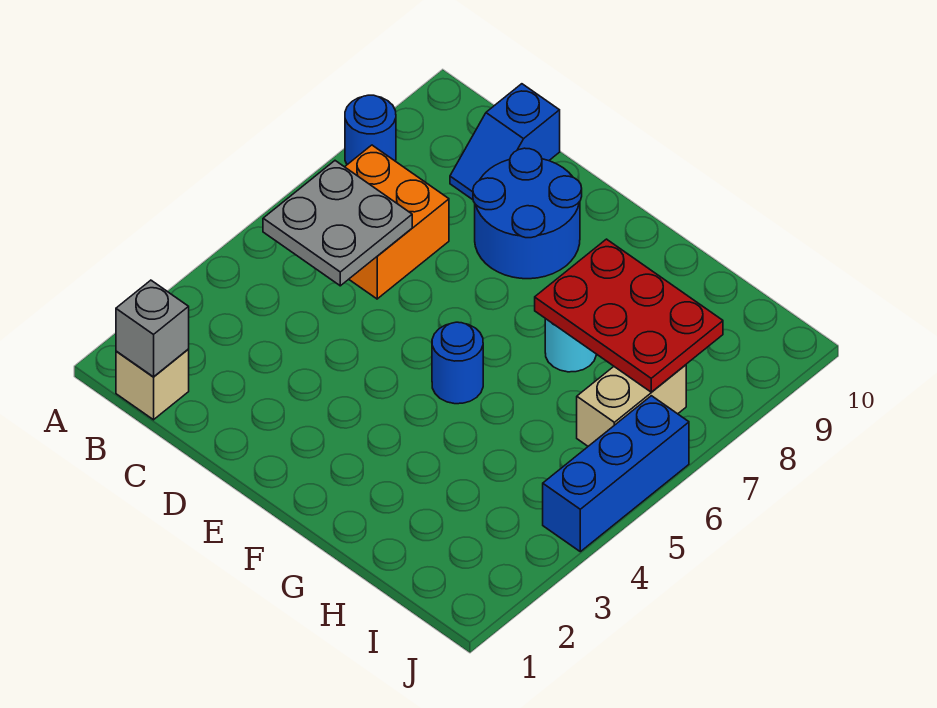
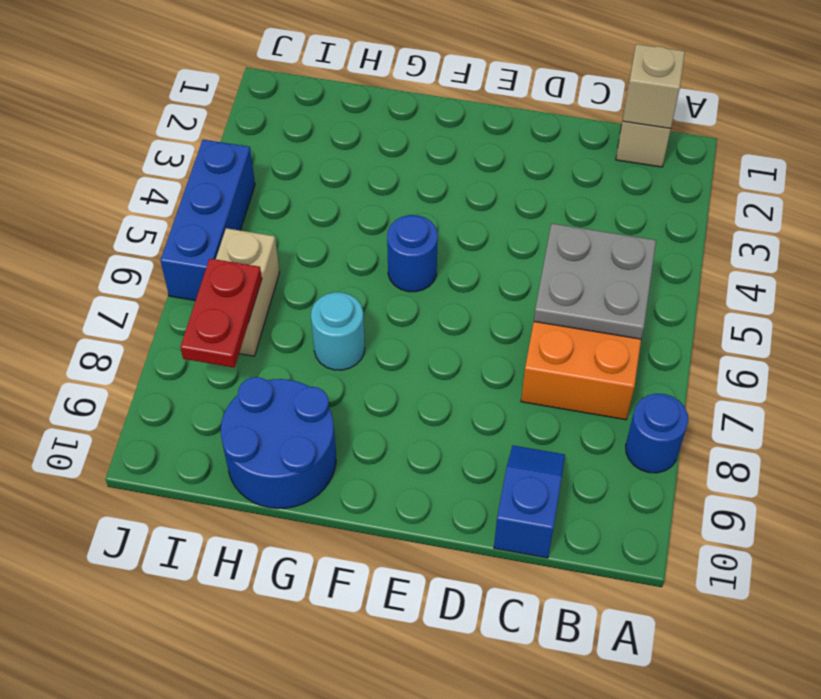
grey brick B1 level 2 -> tan brick B1 level 2
blue round brick D8:E9 level 1 -> blue round brick G9:H10 level 1
red plate G7:I8 level 2 -> red plate I7:I8 level 2

